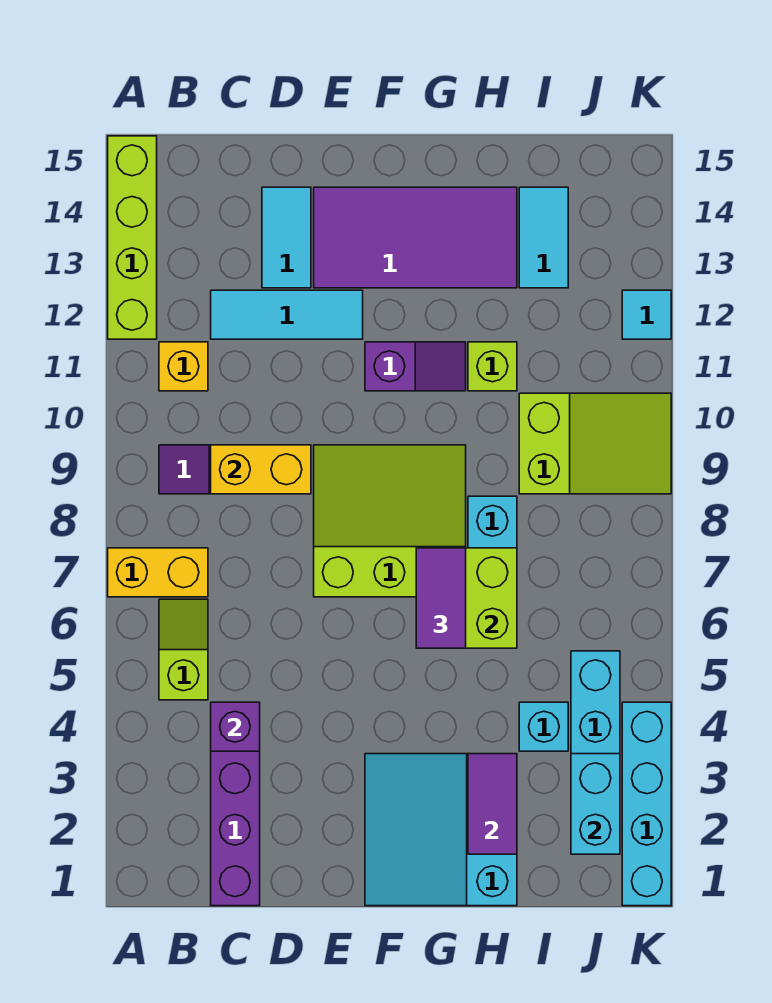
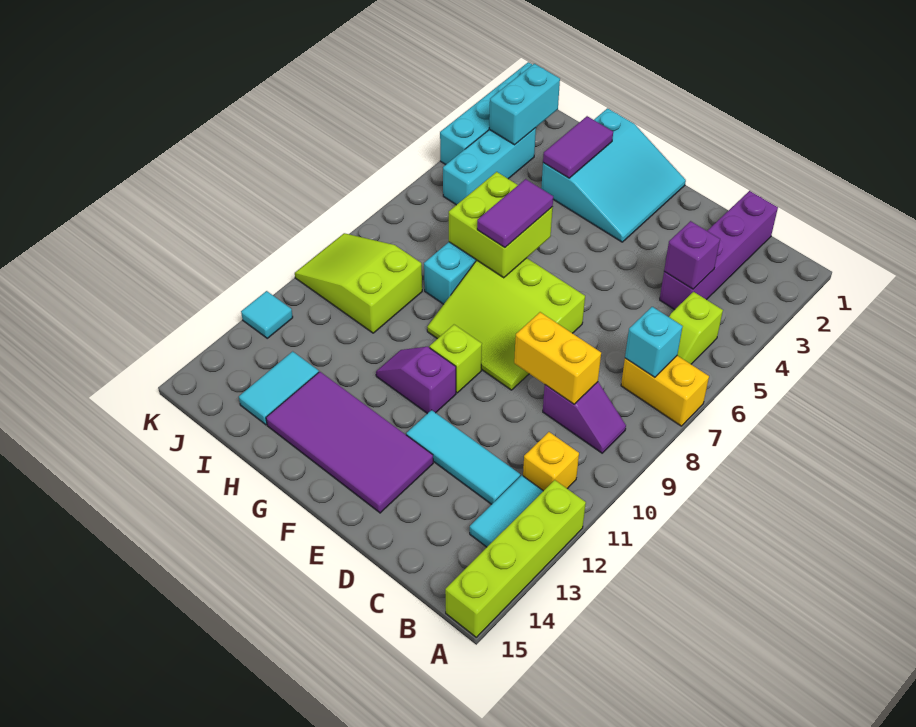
cyan tile D13:D14 level 1 -> cyan tile B12:B13 level 1
lime brick H11 level 1 -> lime brick F10 level 1
cyan brick I4 level 1 -> cyan brick B7 level 2

